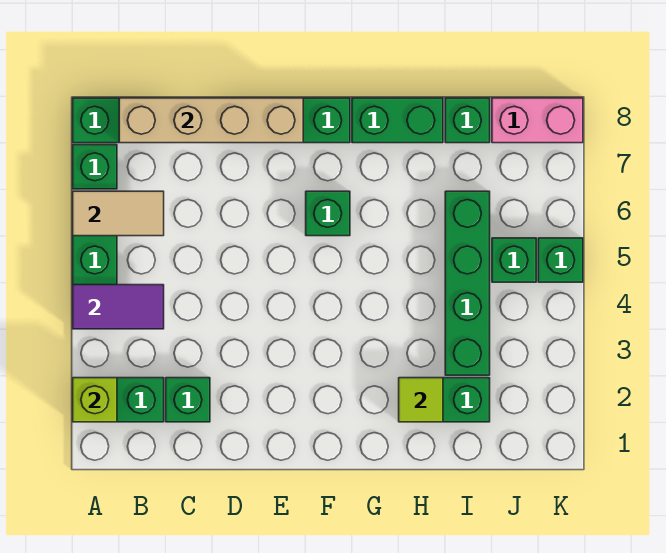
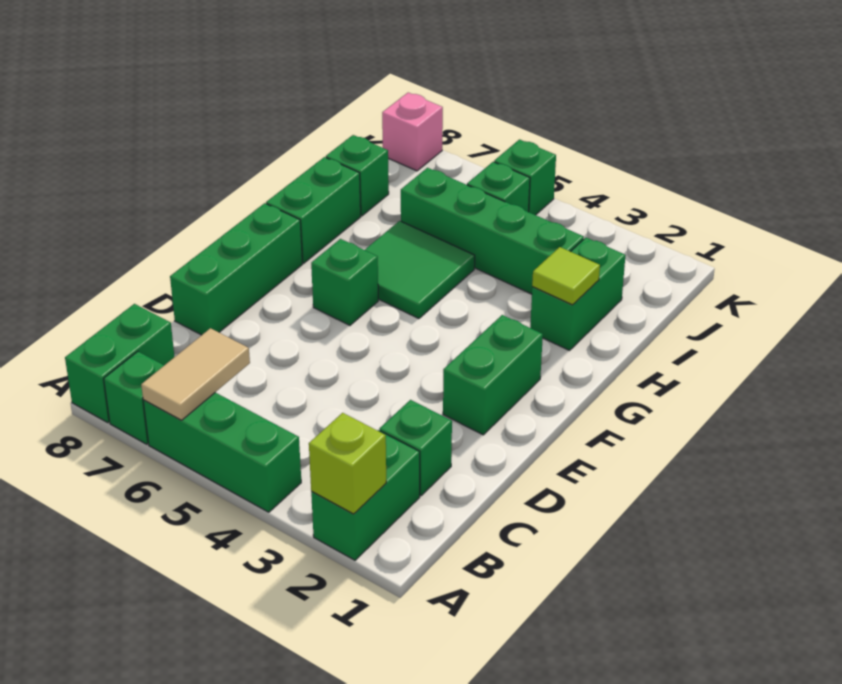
purple tile A4:B4 level 2 -> none
tan brick B8:E8 level 2 -> none
none -> green brick E2:F2 level 1
none -> green tile G5:H6 level 1
pink brick J8:K8 level 1 -> pink brick K8 level 1

